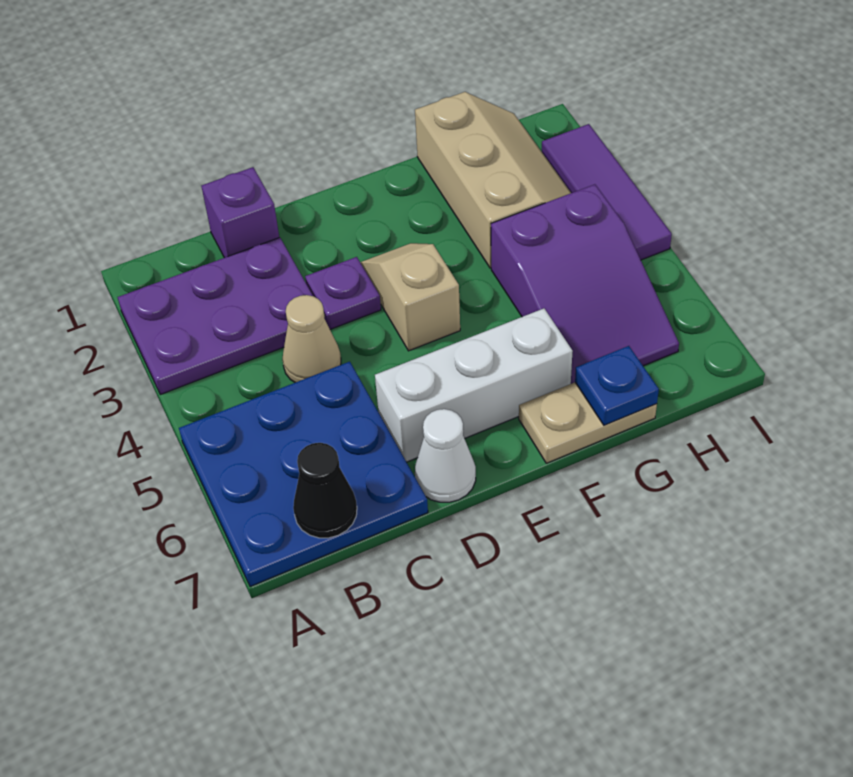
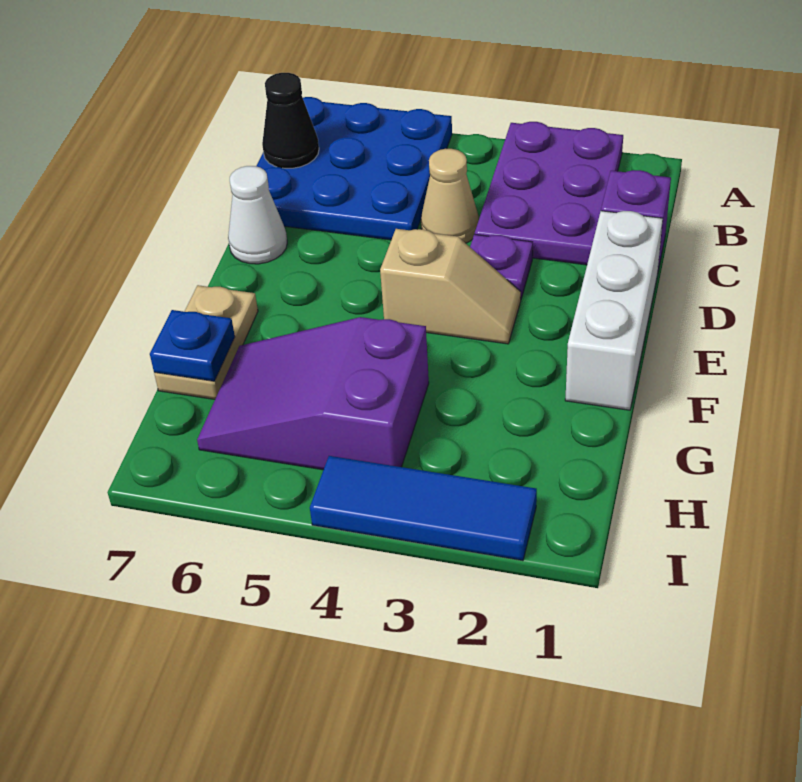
white brick D6:F6 level 1 -> white brick D1:F1 level 1
tan slope G1:H3 level 1 top G -> none
purple tile I2:I4 level 1 -> blue tile I2:I4 level 1

